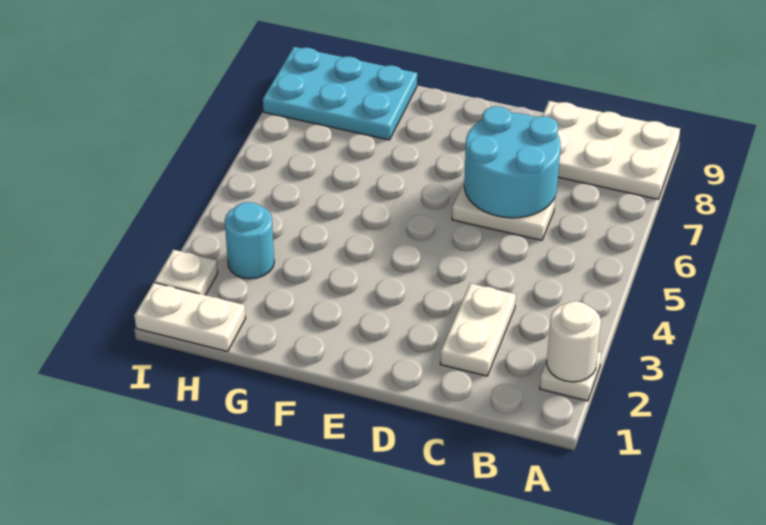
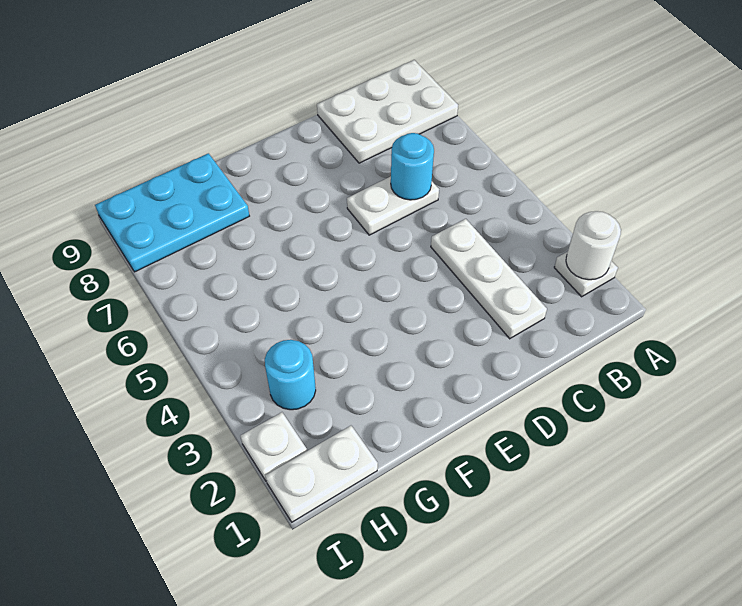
white plate C2:C3 level 1 -> white plate C2:C4 level 1
cyan round brick C6:D7 level 2 -> cyan round brick C6 level 2

